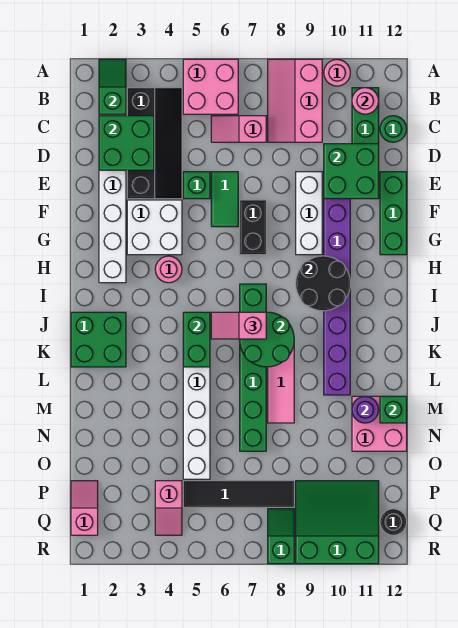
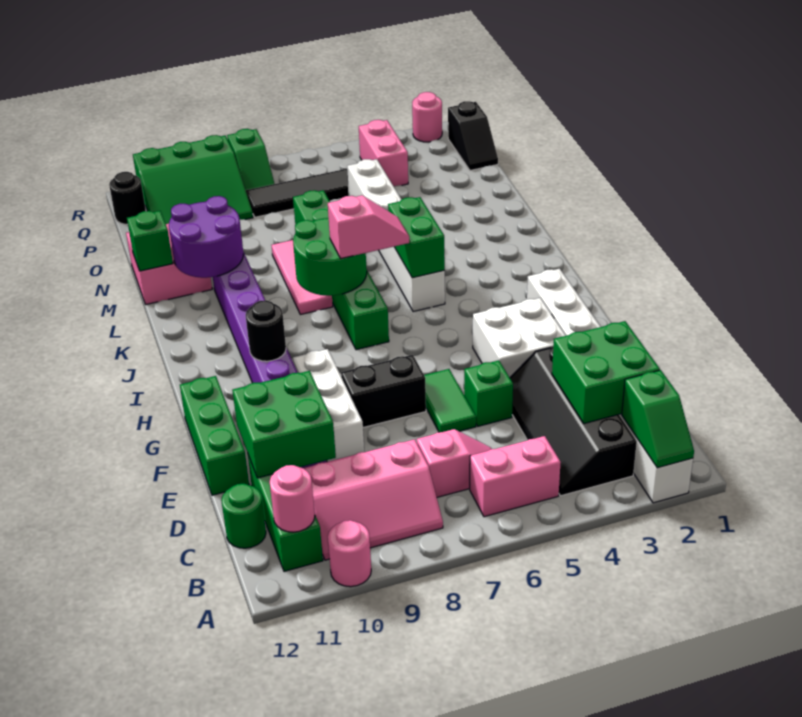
pink brick A5:B6 level 1 -> pink brick B5:B6 level 1
pink slope A8:C9 level 1 top 9 -> pink slope B8:C10 level 1 top C
black brick F7:G7 level 1 -> black brick F7:F8 level 1
pink round brick H4 level 1 -> pink round brick R2 level 1
black round brick H9:I10 level 2 -> black round brick H10 level 2
green brick J1:K2 level 1 -> none
purple round brick M11 level 2 -> purple round brick L10:M11 level 2
pink slope P1:Q1 level 1 top Q -> black slope P1:Q1 level 1 top Q
pink slope P4:Q4 level 1 top P -> pink brick P4:Q4 level 1

